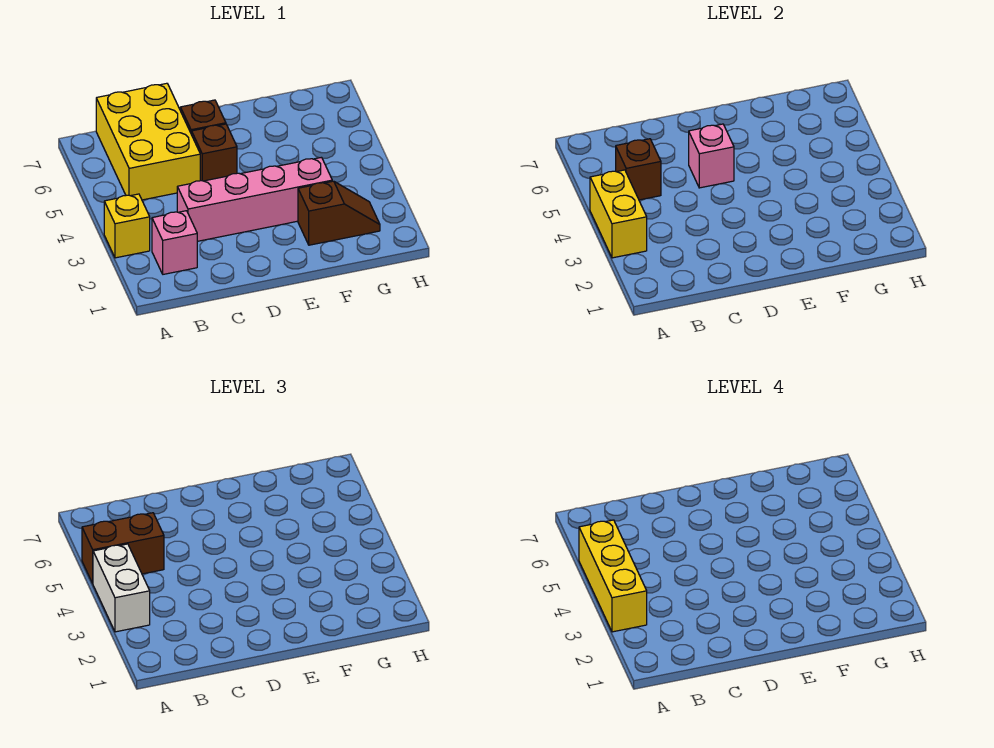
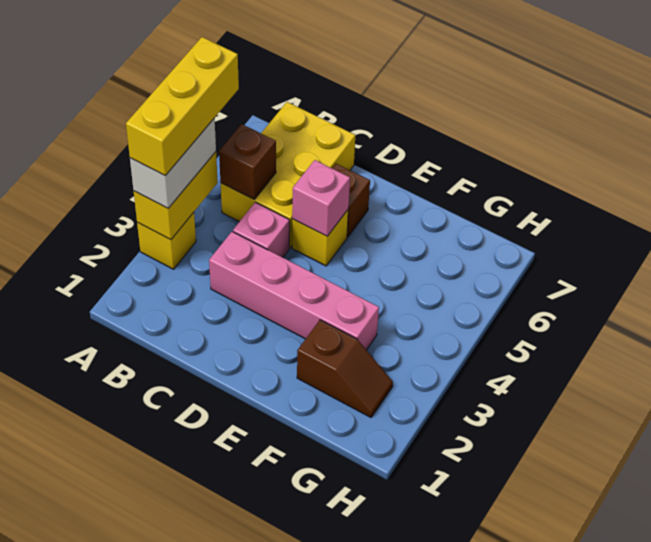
brown brick A5:B5 level 3 -> none
pink brick B2 level 1 -> pink brick C4 level 1
brown brick D5 level 1 -> yellow brick D5 level 1

